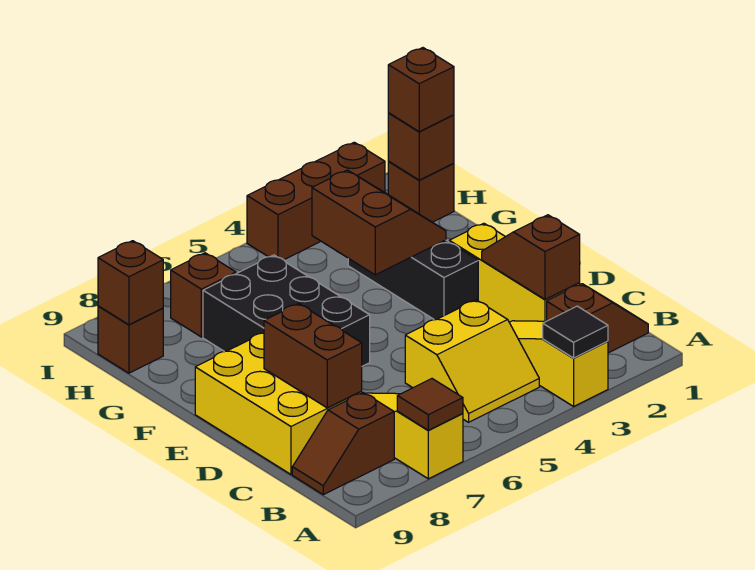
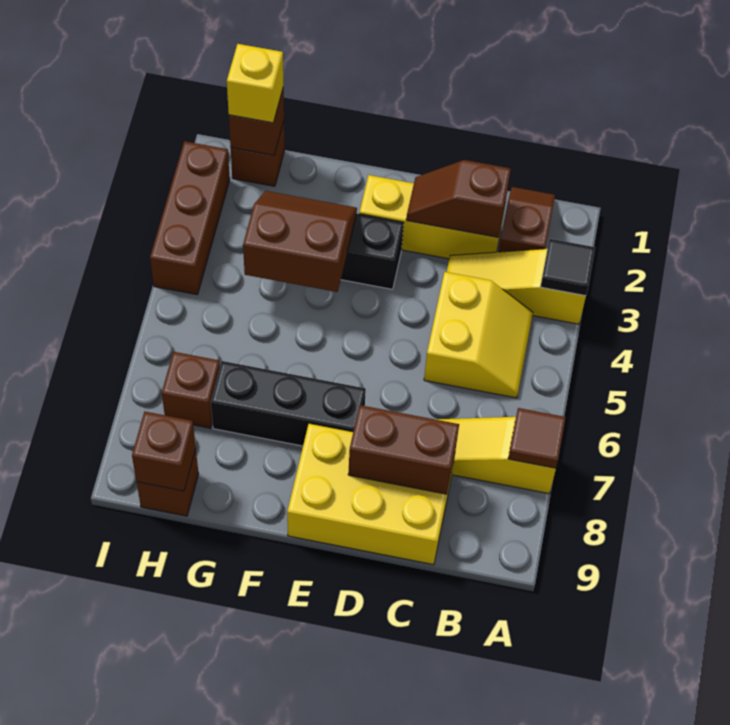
brown slope B8:B9 level 1 top 8 -> none
black brick E6:G7 level 1 -> black brick E7:G7 level 1
brown brick H1 level 3 -> yellow brick H1 level 3

